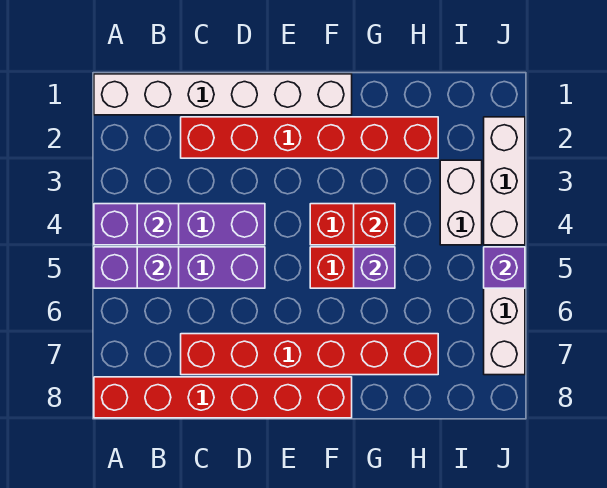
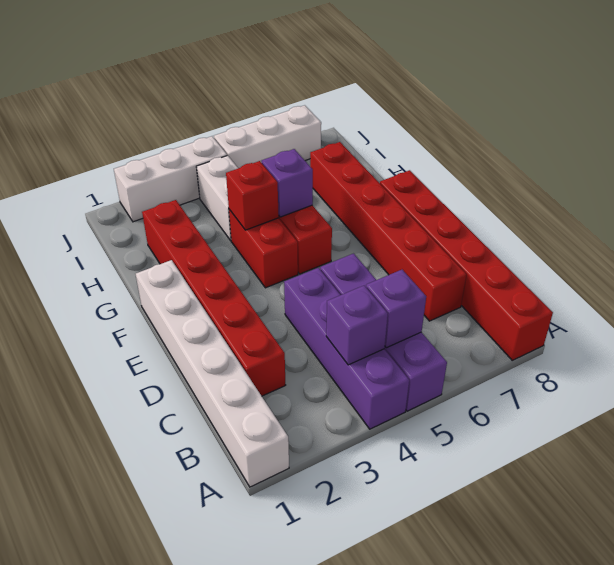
white brick I3:I4 level 1 -> white brick H4:I4 level 1
purple brick J5 level 2 -> none

